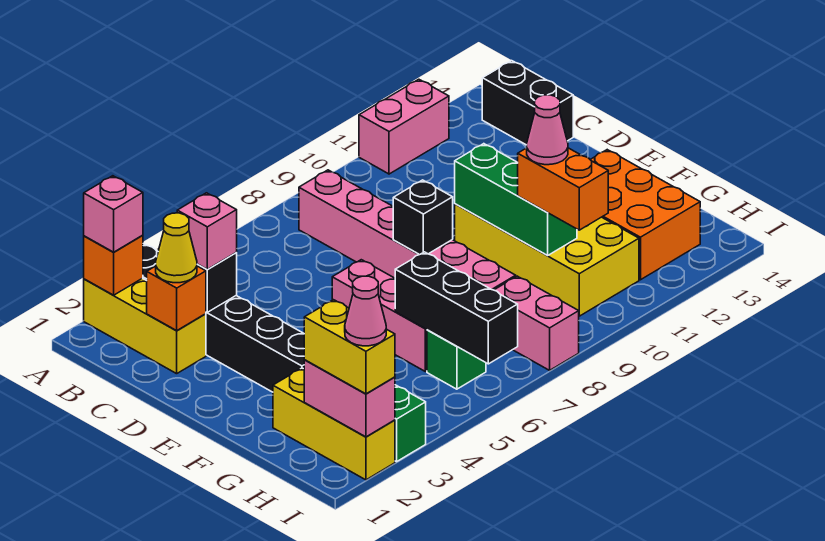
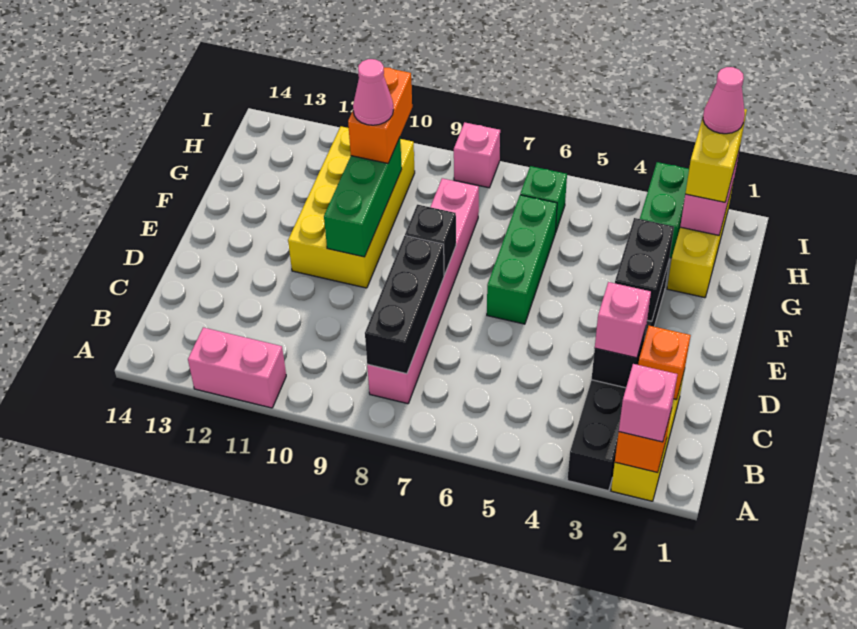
black brick B14:C14 level 1 -> black brick E3:F3 level 2
yellow cone C2 level 3 -> none
pink brick E6:G6 level 1 -> green brick E6:G6 level 1
orange brick F12:H13 level 1 -> none
black brick G6:I6 level 2 -> black brick B8:D8 level 2
pink brick H8:I8 level 1 -> pink brick I8 level 1

